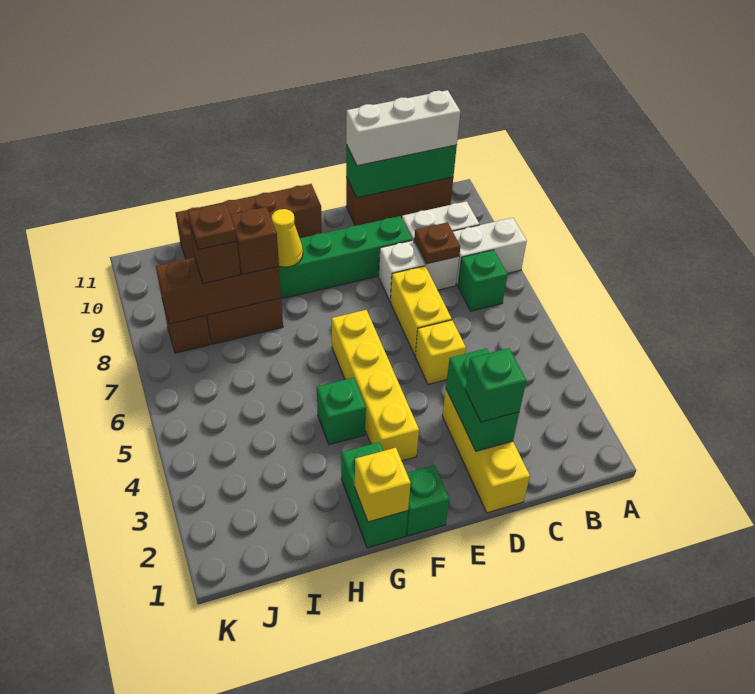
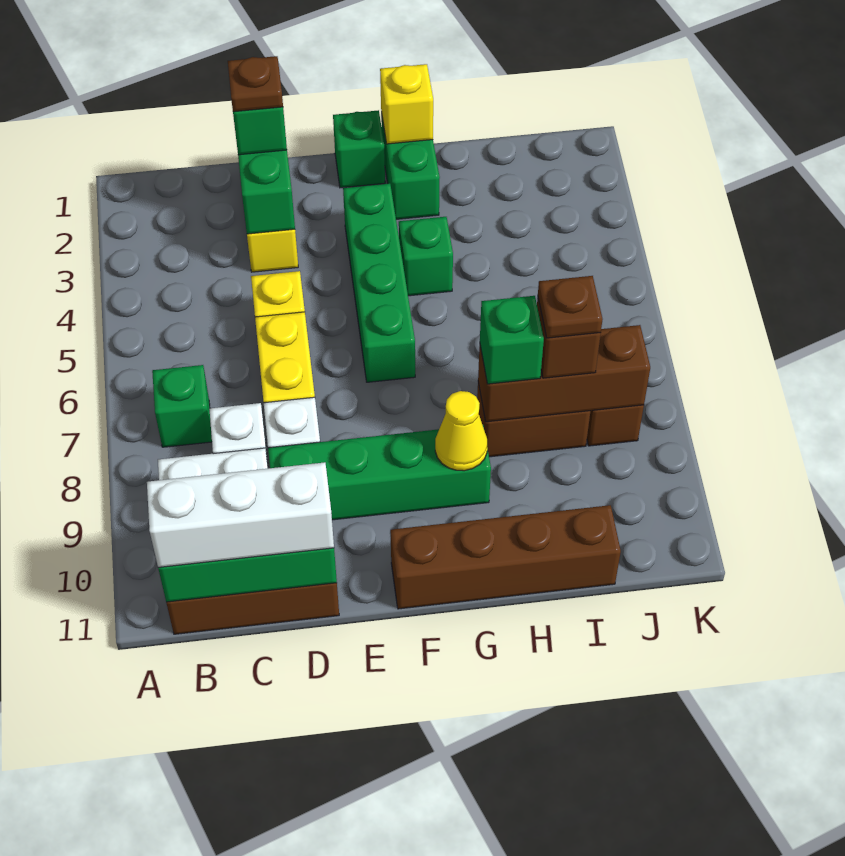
white brick A8:B8 level 1 -> none
brown plate C8 level 2 -> brown plate D2 level 4
yellow brick F3:F6 level 1 -> green brick F3:F6 level 1
brown brick H8 level 3 -> green brick H8 level 3

